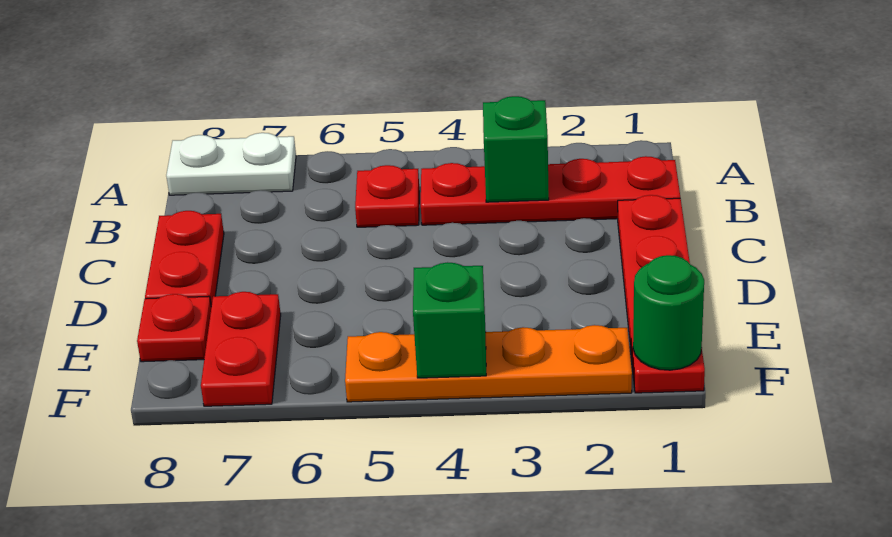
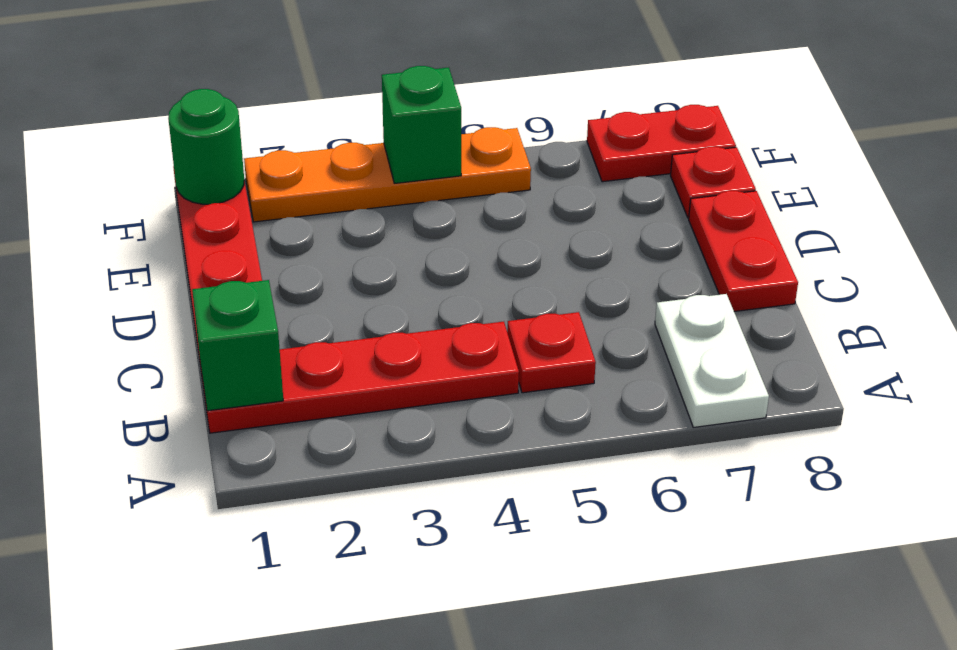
white plate A7:A8 level 1 -> white plate A7:B7 level 1
green brick B3 level 2 -> green brick B1 level 2
red plate E7:F7 level 1 -> red plate F7:F8 level 1

